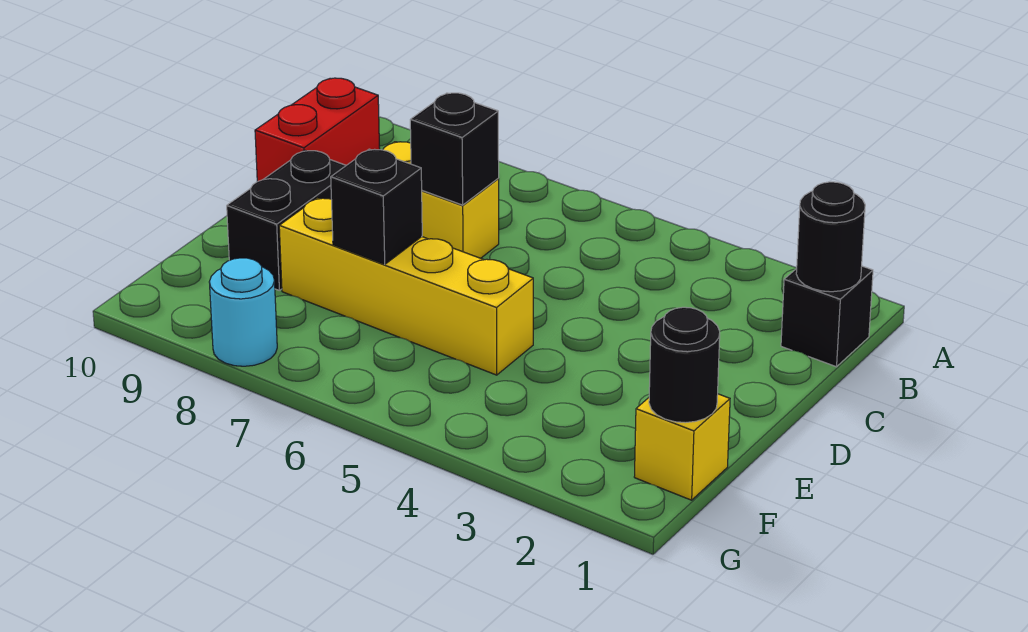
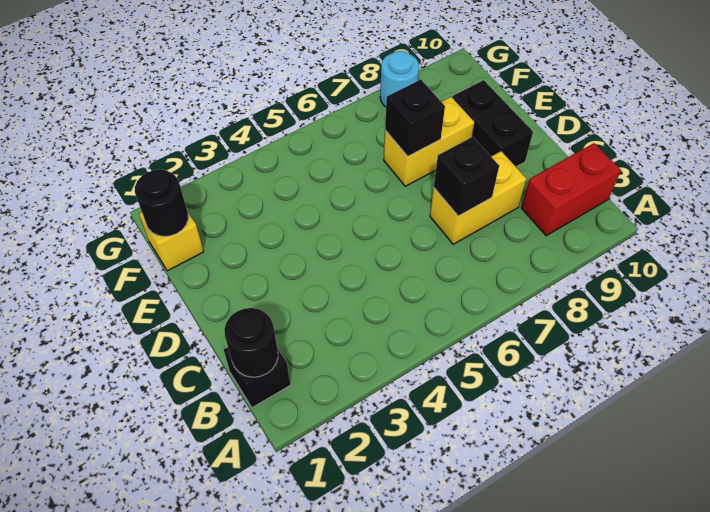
red brick B10:C10 level 1 -> red brick B9:B10 level 1
yellow brick E5:E8 level 1 -> yellow brick E7:E8 level 1

